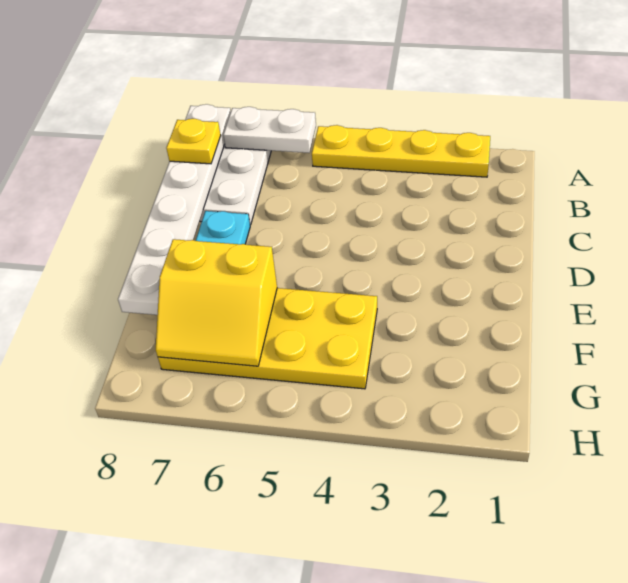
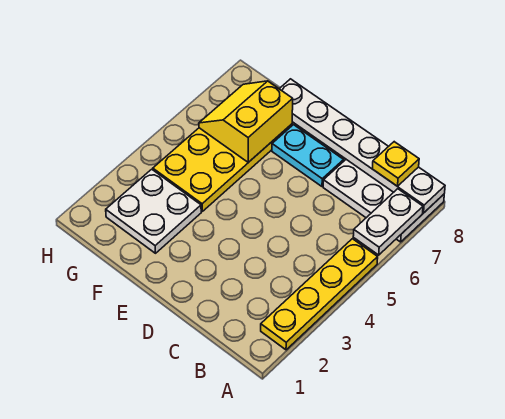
none -> white plate F2:G3 level 1

